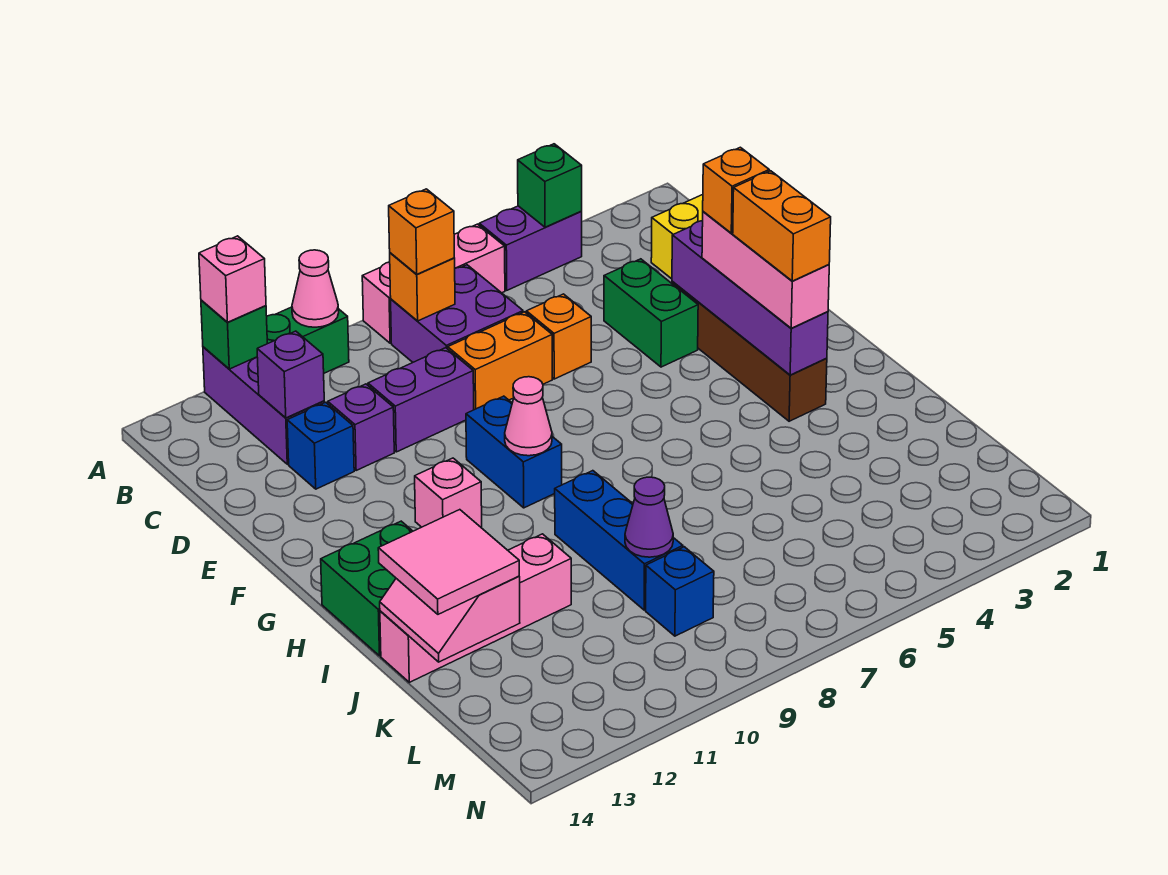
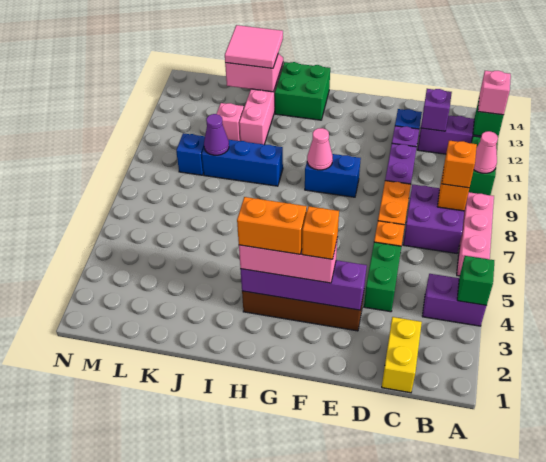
purple brick A4:A5 level 1 -> purple brick A4:B4 level 1
green brick D4:E4 level 1 -> green brick D4:D5 level 1
pink brick G11 level 1 -> pink brick K11 level 1

